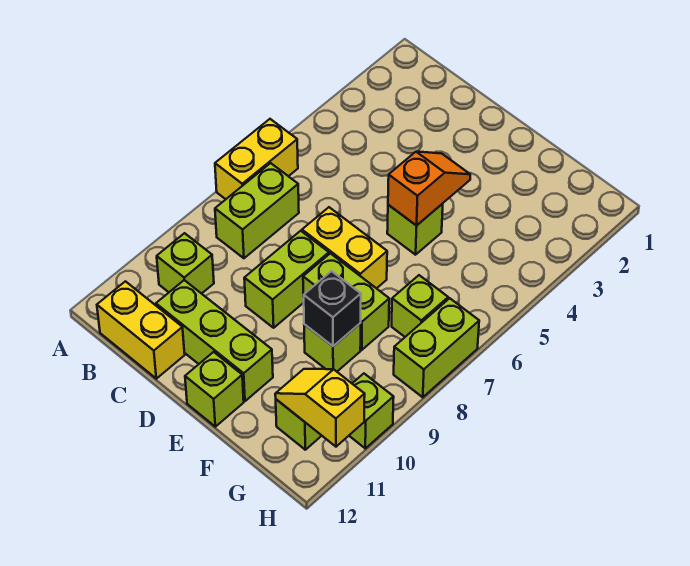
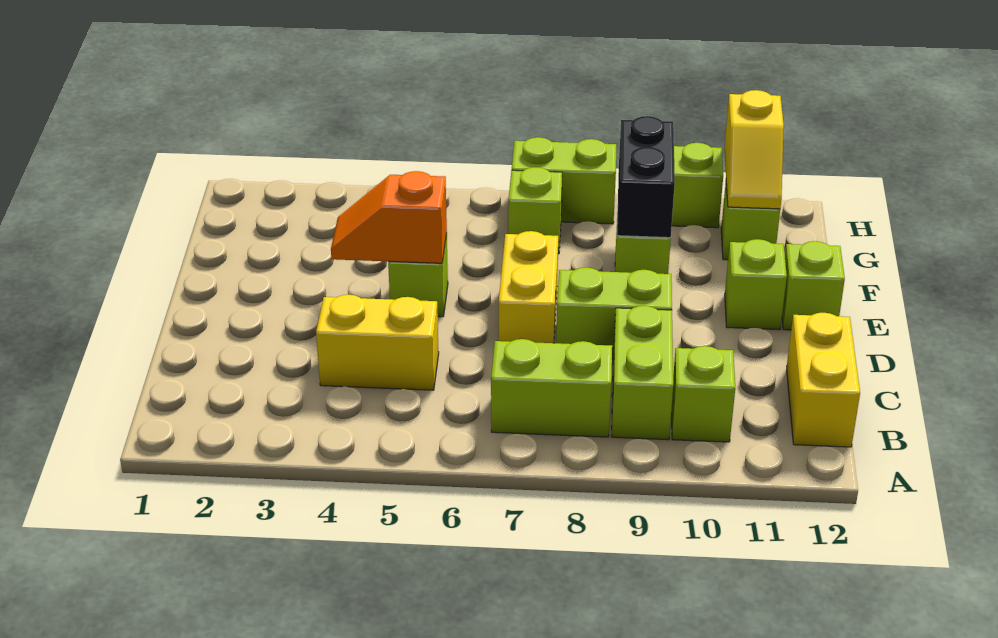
yellow brick A6:A7 level 1 -> yellow brick C4:C5 level 1
lime brick C11:E11 level 1 -> lime brick E11 level 1
lime brick E8:F8 level 1 -> lime brick B9:C9 level 1
black brick F9 level 2 -> black brick F9:G9 level 2

